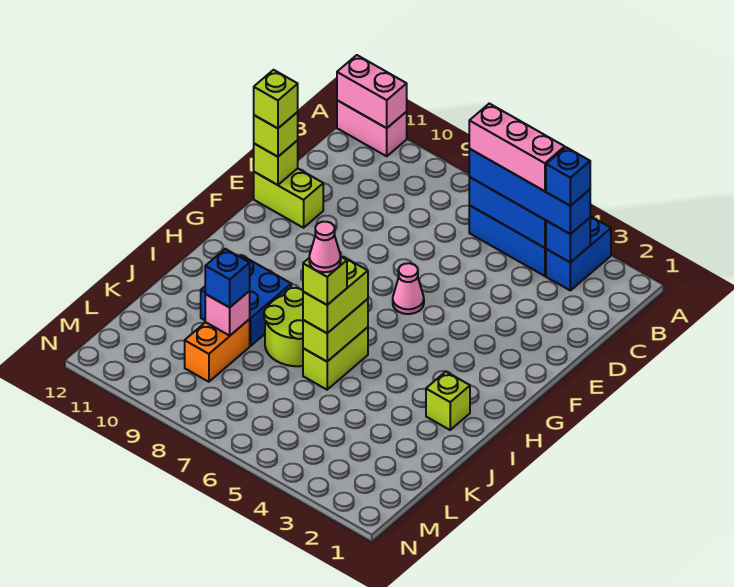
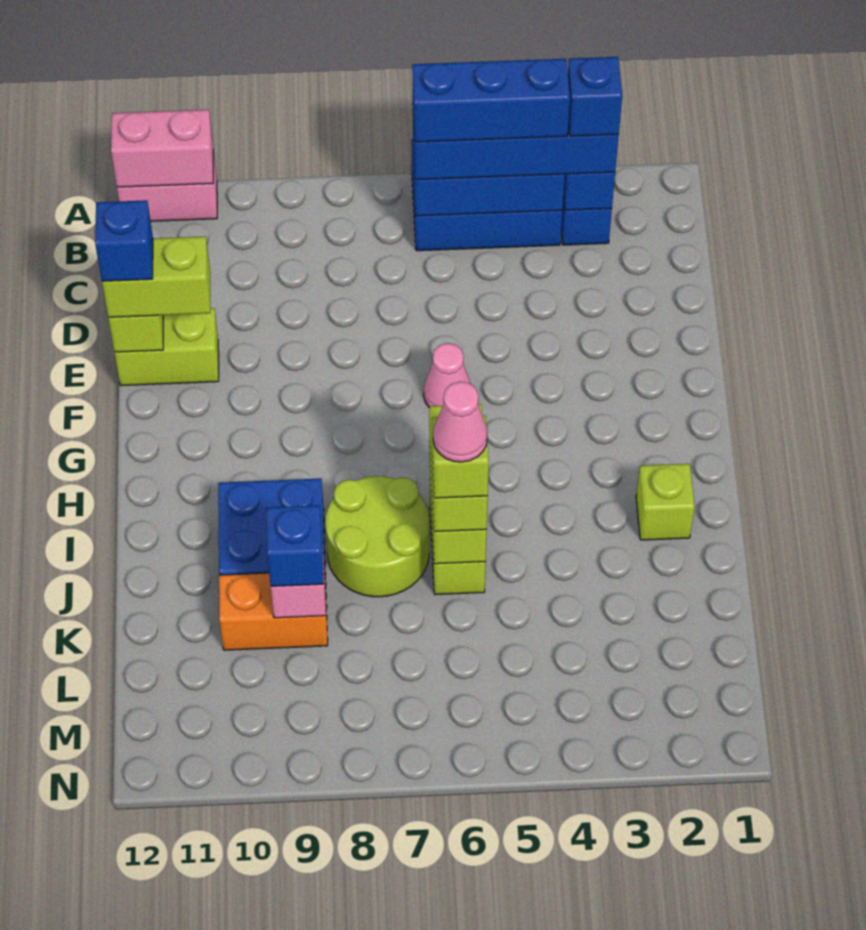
pink brick B4:B6 level 4 -> blue brick B4:B6 level 4
lime brick E12 level 3 -> lime brick E11:E12 level 3
lime brick E12 level 4 -> blue brick E12 level 4
orange brick K9:L9 level 1 -> orange brick K9:K10 level 1

